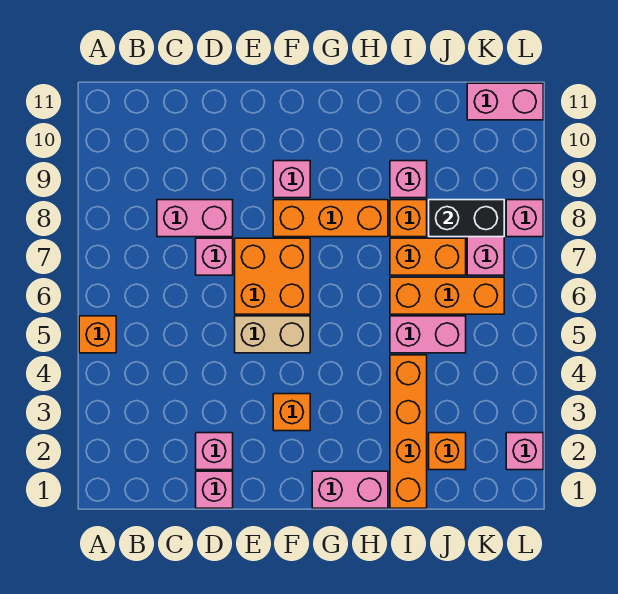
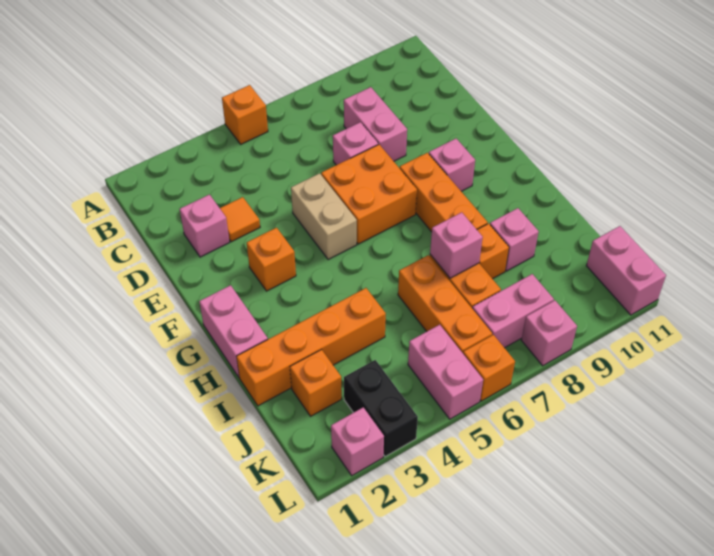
pink brick D1 level 1 -> pink brick I7 level 2
none -> orange tile D3 level 1
pink brick I5:J5 level 1 -> pink brick K5:L5 level 1
black brick J8:K8 level 2 -> black brick K3:L3 level 1
none -> orange brick L6 level 1

